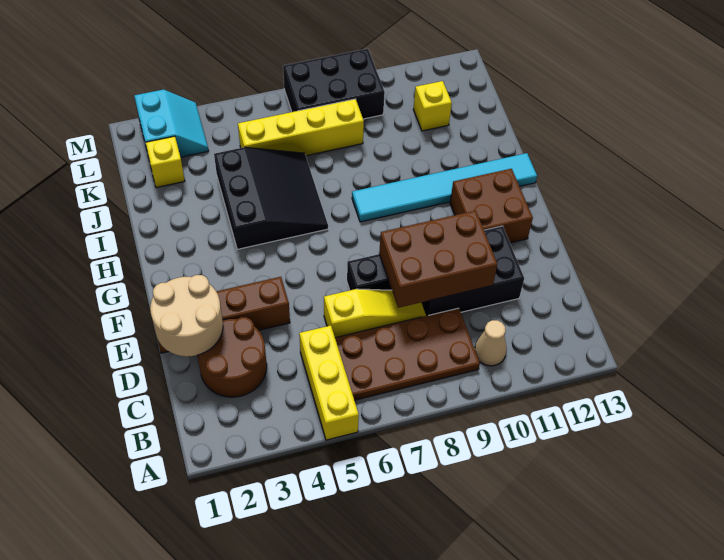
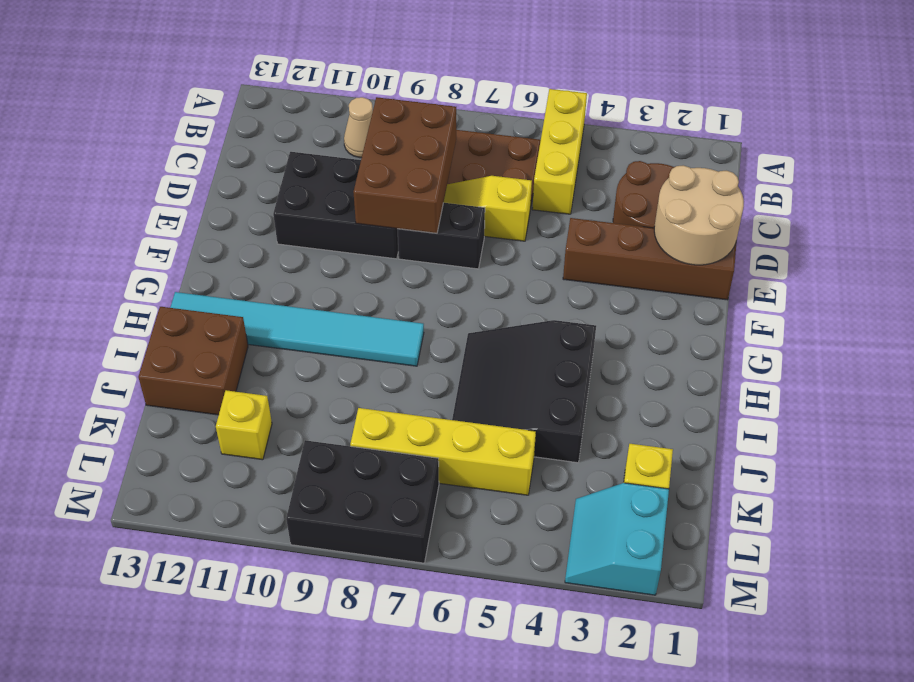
brown brick D8:E10 level 2 -> brown brick C8:E9 level 2
brown brick F11:G12 level 1 -> brown brick I12:J13 level 1

